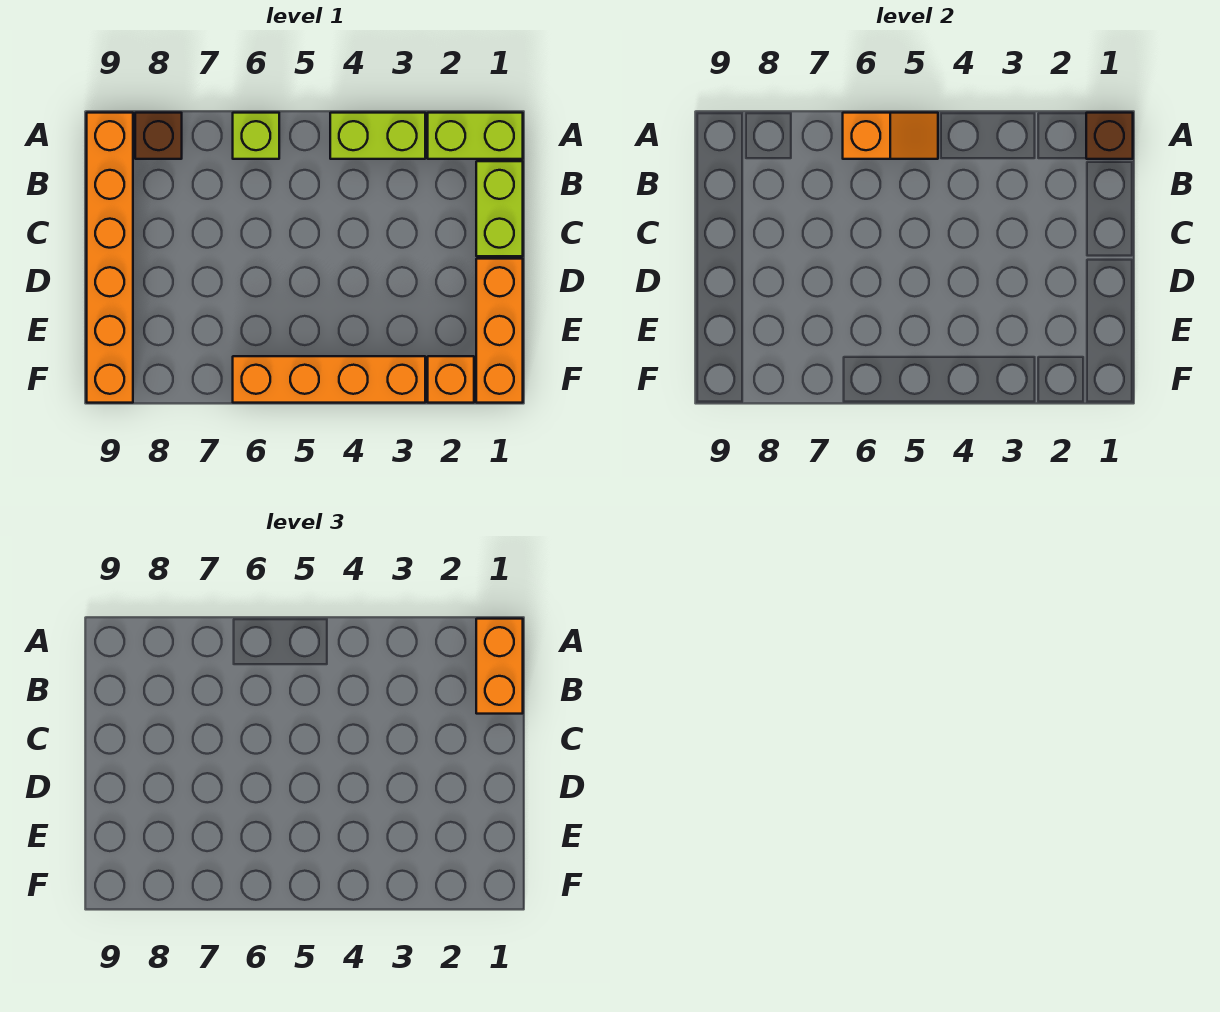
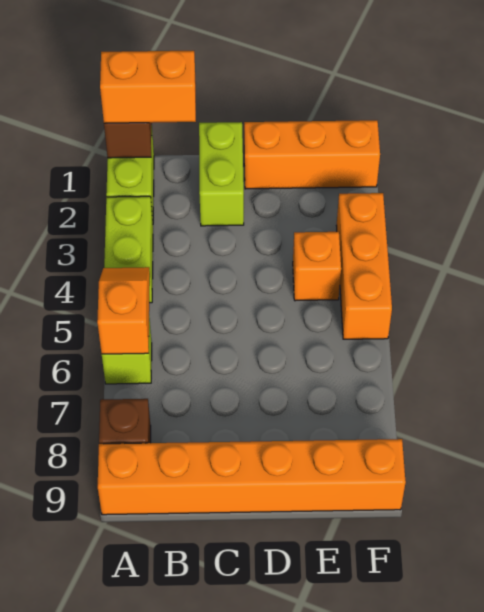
lime brick B1:C1 level 1 -> lime brick C1:C2 level 1
orange brick F2 level 1 -> orange brick E4 level 1
orange brick F3:F6 level 1 -> orange brick F3:F5 level 1

